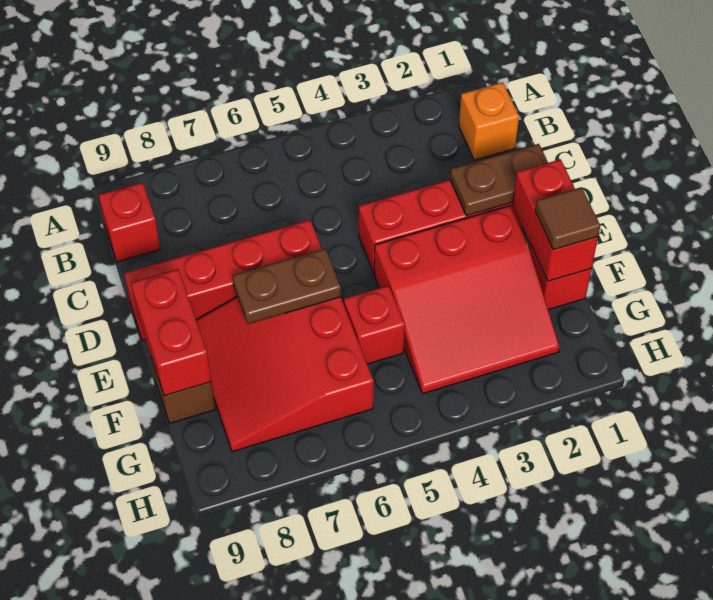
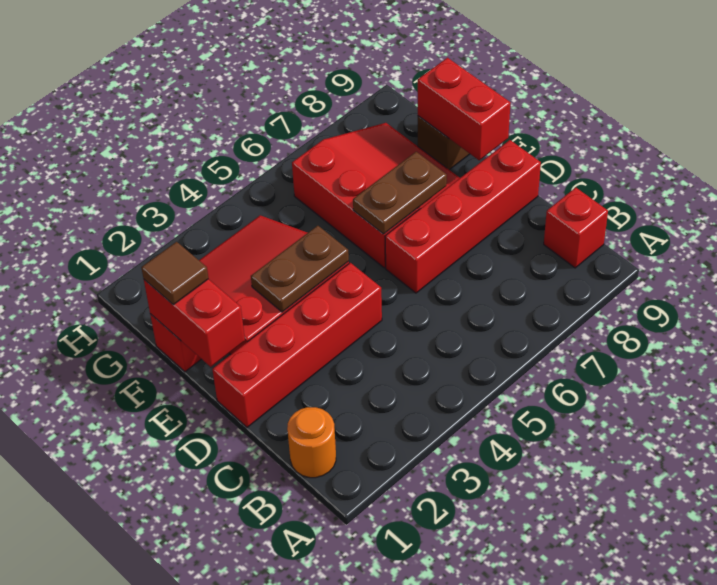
orange brick B1 level 1 -> orange round brick B1 level 1
brown plate D1:D2 level 2 -> brown plate E3:E4 level 2
red brick F5 level 1 -> none

